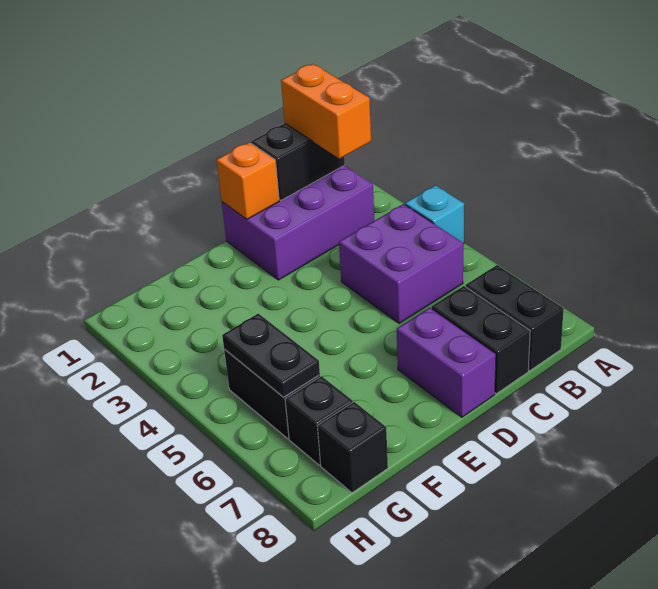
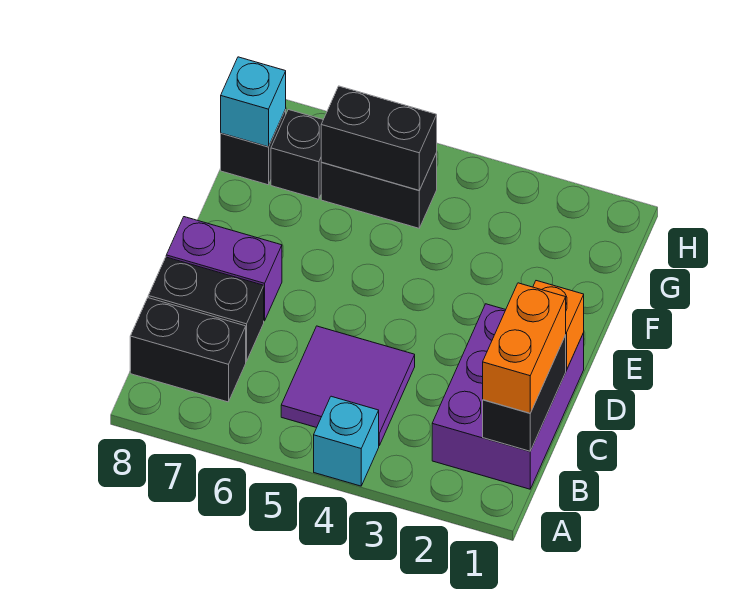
orange brick B1:B2 level 3 -> orange brick B1:C1 level 3
purple brick B4:C5 level 1 -> purple tile B4:C5 level 1
black plate G5:G6 level 2 -> black brick G5:G6 level 2
none -> cyan brick G8 level 2

